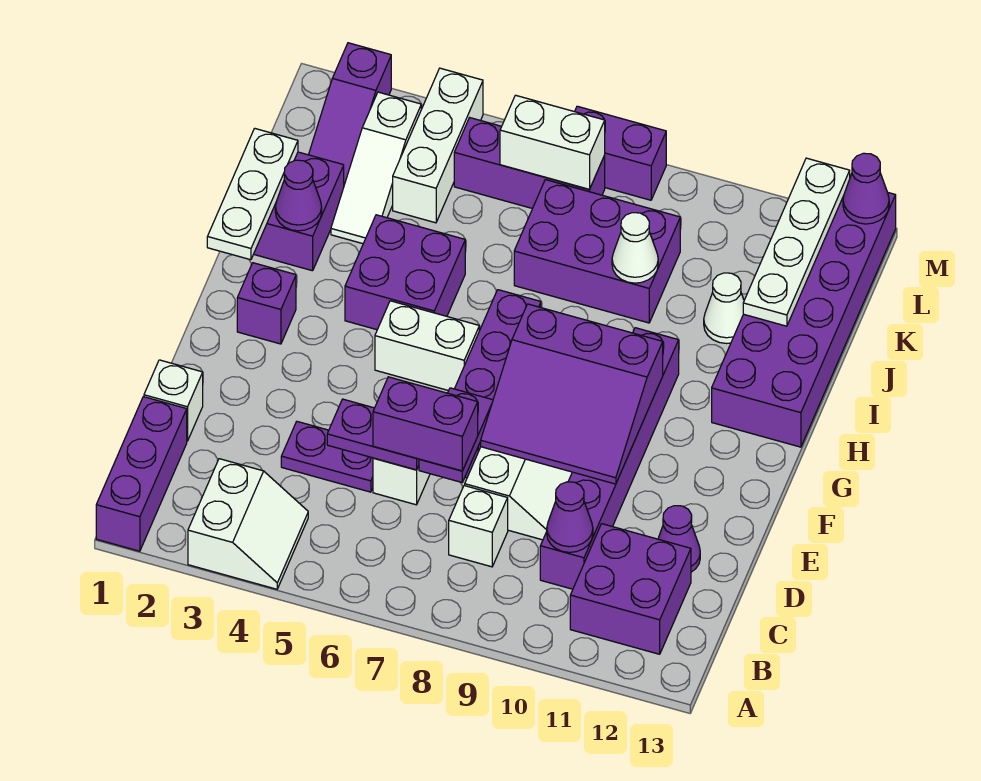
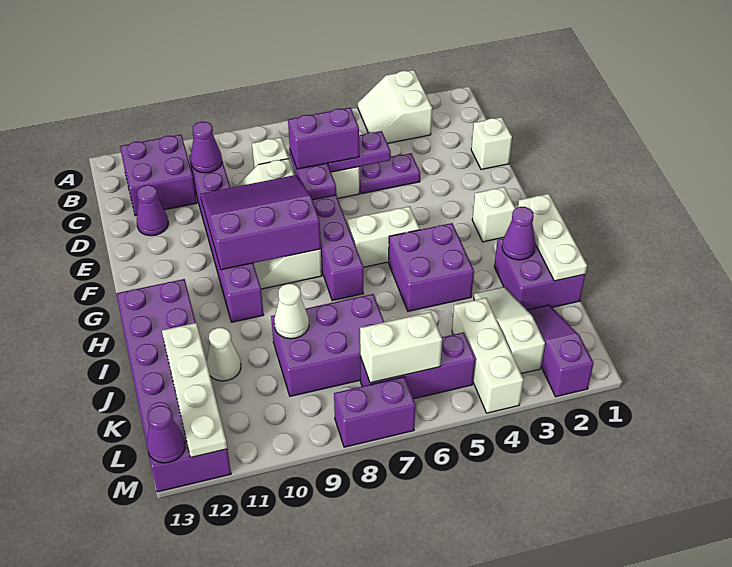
purple brick A1:C1 level 1 -> none
purple brick G2 level 1 -> white brick G2 level 1

